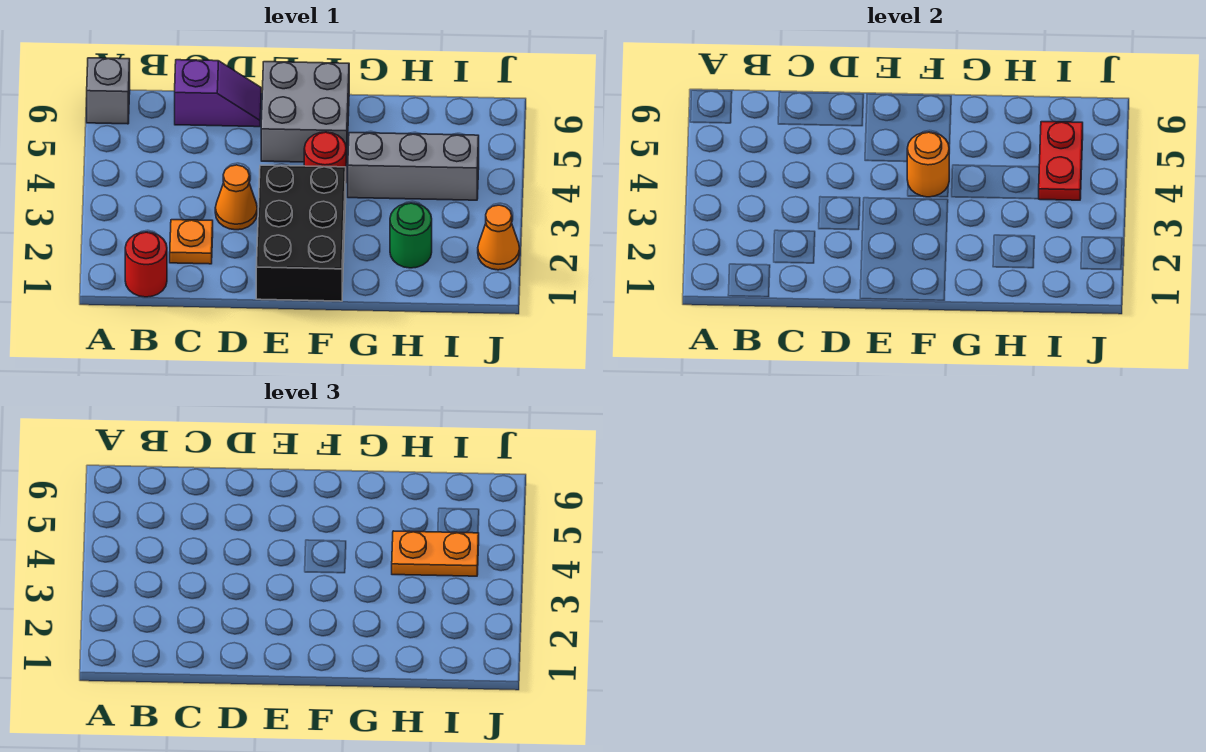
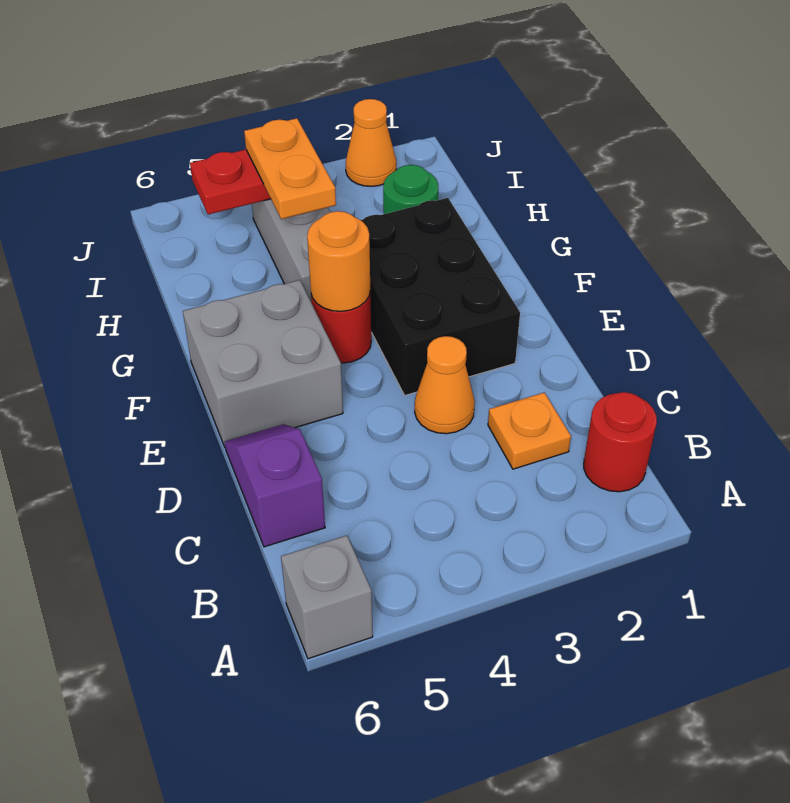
black brick E1:F3 level 1 -> black brick E2:G3 level 1

